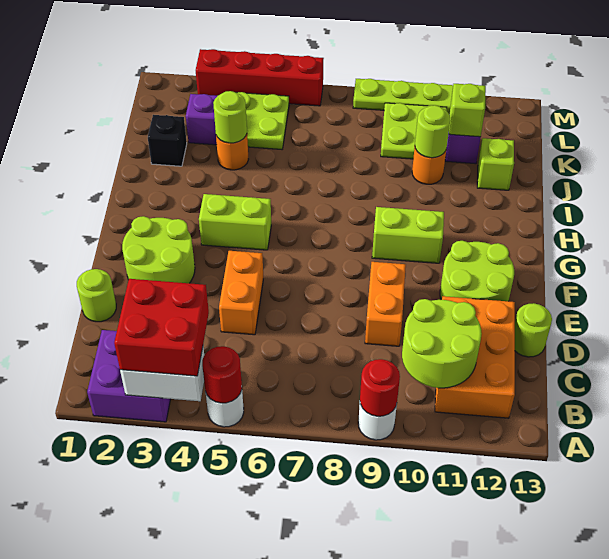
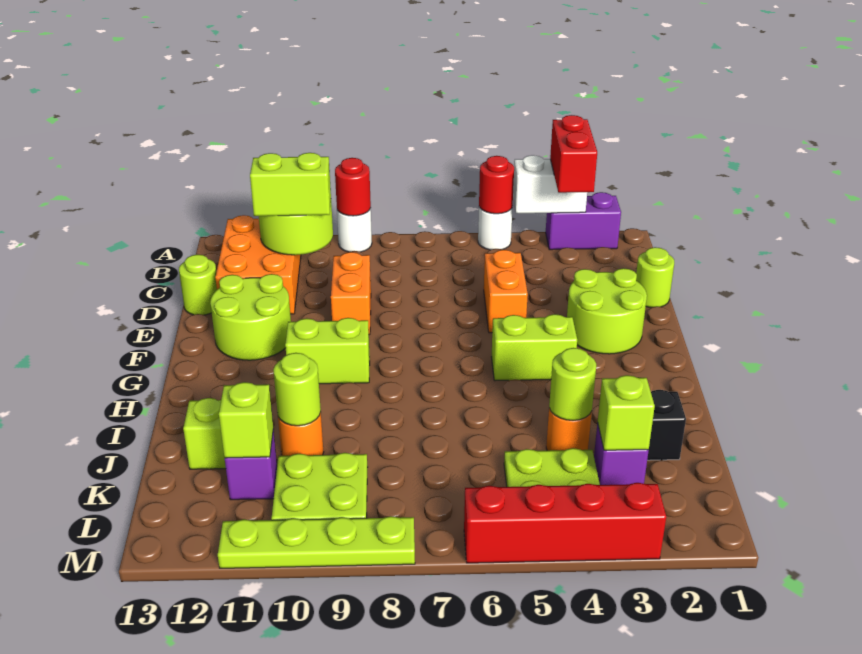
purple brick A2:B3 level 1 -> purple brick A2:A3 level 1
red brick A3:B4 level 3 -> red brick A3:B3 level 3
none -> lime brick C10:C11 level 3
none -> lime brick K3 level 2

